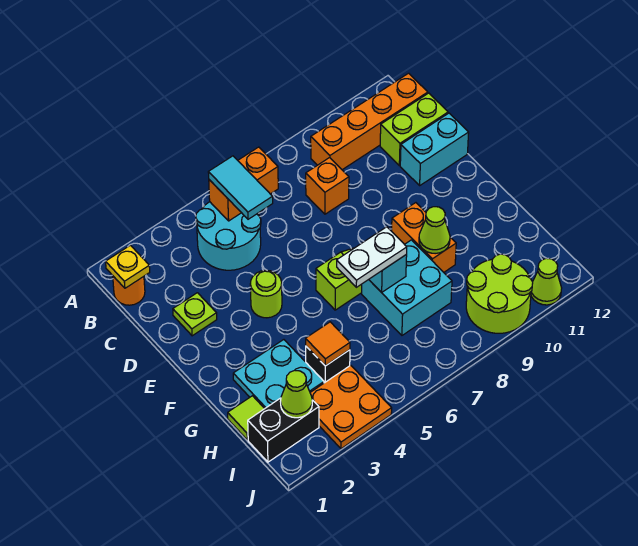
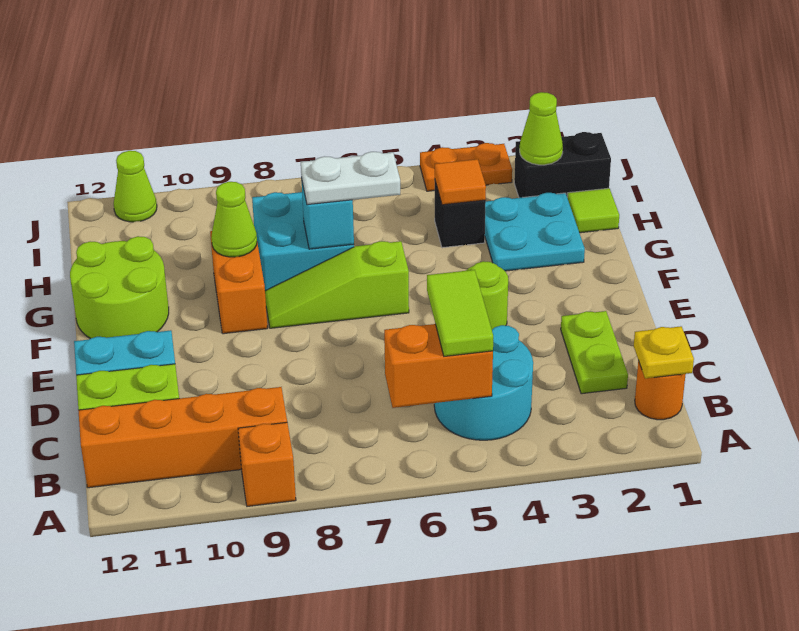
cyan tile B5:C5 level 3 -> lime tile B5:C5 level 3
orange brick C8 level 1 -> orange brick A9 level 1
lime plate D2 level 1 -> lime plate C2:D2 level 1
orange plate I3:J4 level 1 -> orange plate J3:J4 level 1
lime round brick I9:J10 level 1 -> lime round brick F11:G12 level 1

